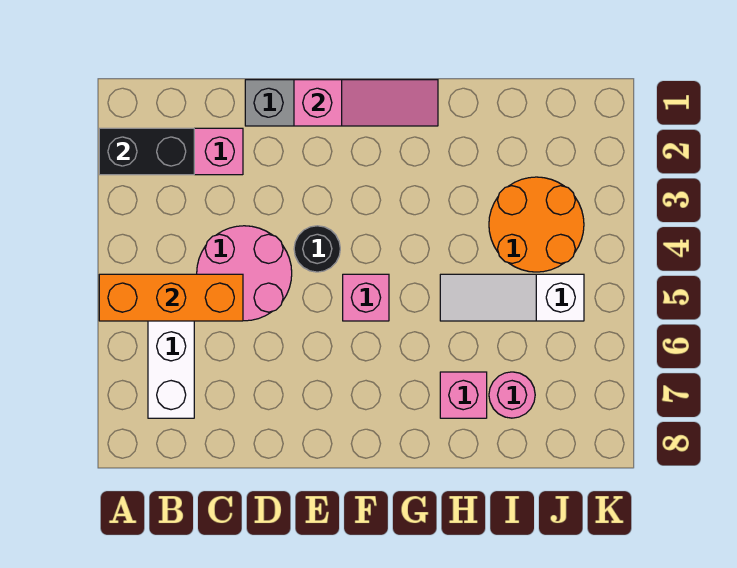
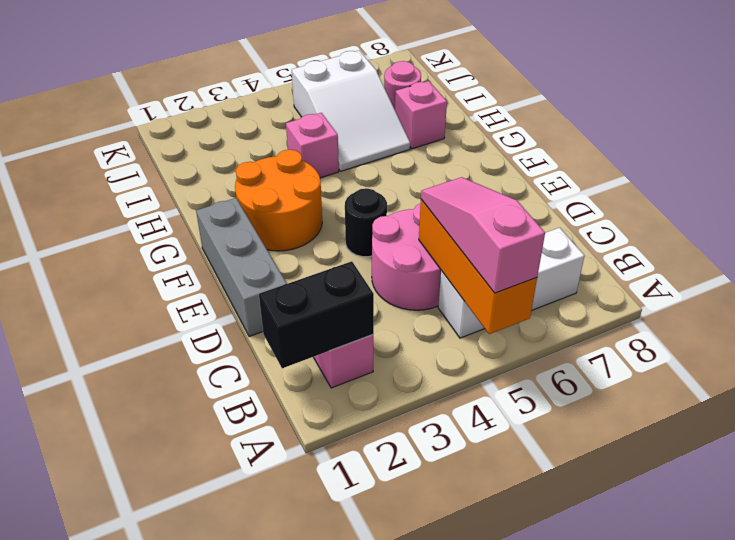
black brick A2:B2 level 2 -> black brick B1:B2 level 2
pink slope E1:G1 level 2 top E -> pink slope A5:C5 level 3 top A
pink brick F5 level 1 -> pink brick H4 level 1
white slope H5:J5 level 1 top J -> white slope H5:J6 level 1 top J
orange round brick I3:J4 level 1 -> orange round brick F2:G3 level 1

